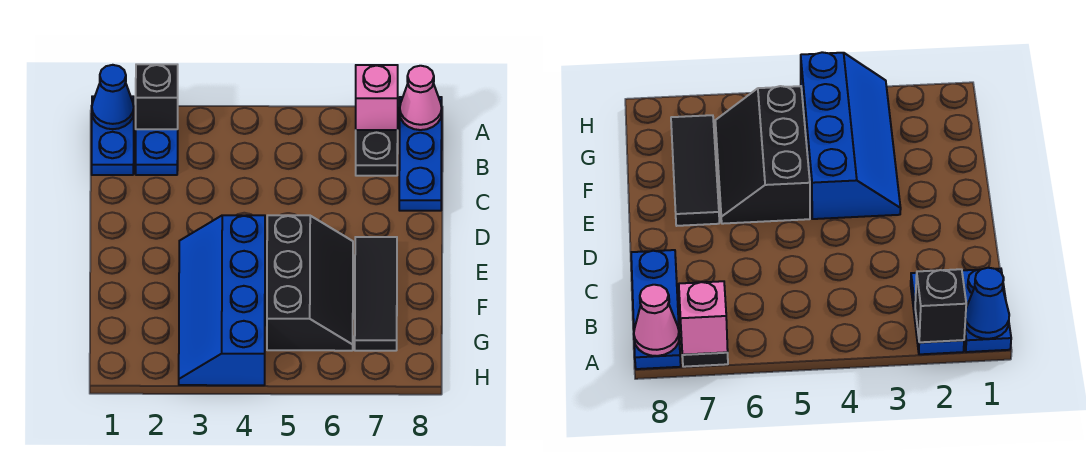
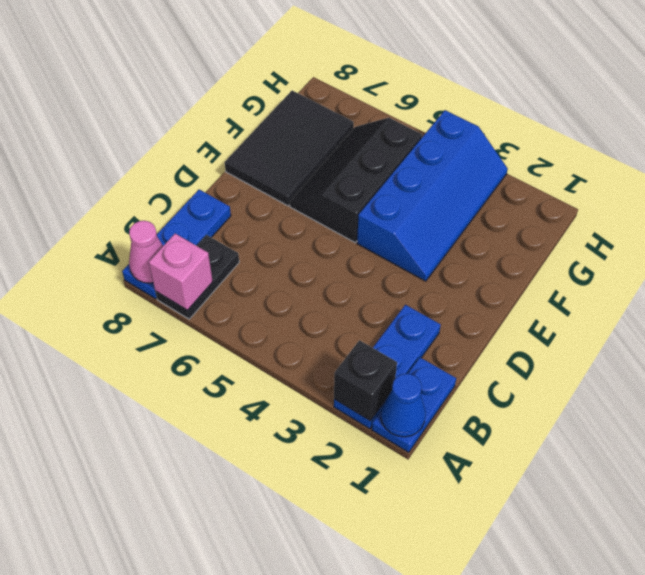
blue plate A2:B2 level 1 -> blue plate A2:C2 level 1
black tile E7:G7 level 1 -> black tile E7:G8 level 1

